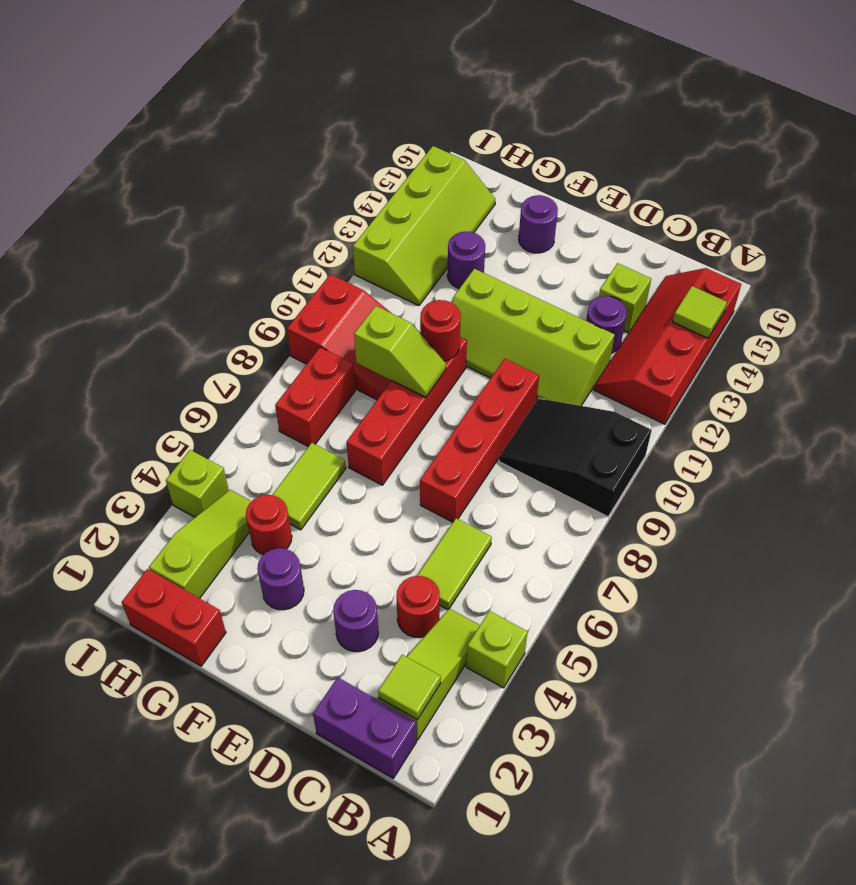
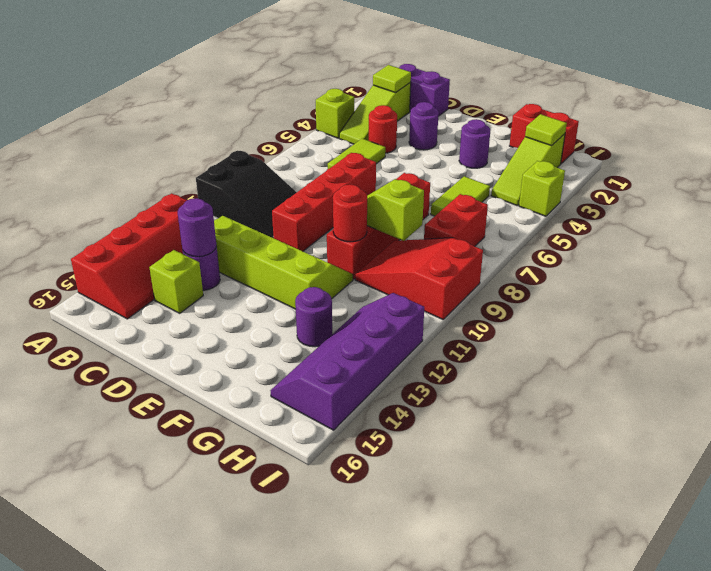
lime tile A14 level 2 -> lime tile H2 level 2
purple round brick F15 level 1 -> purple round brick C13 level 2
red round brick G4 level 1 -> none
lime slope H12:I15 level 1 top I -> purple slope H12:I15 level 1 top I

